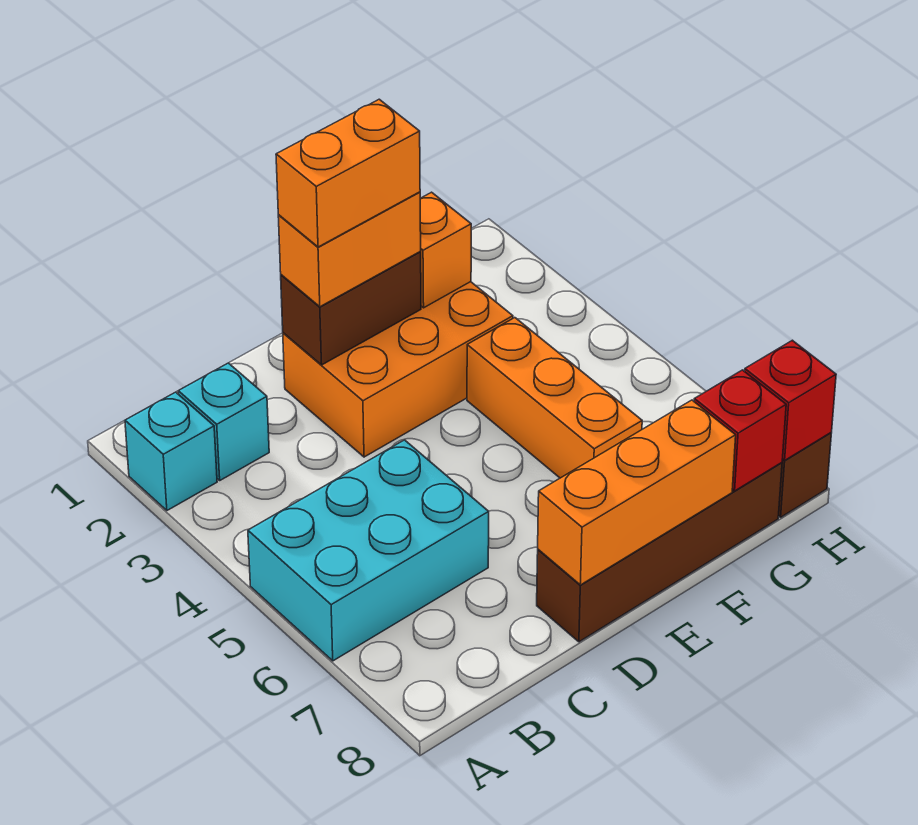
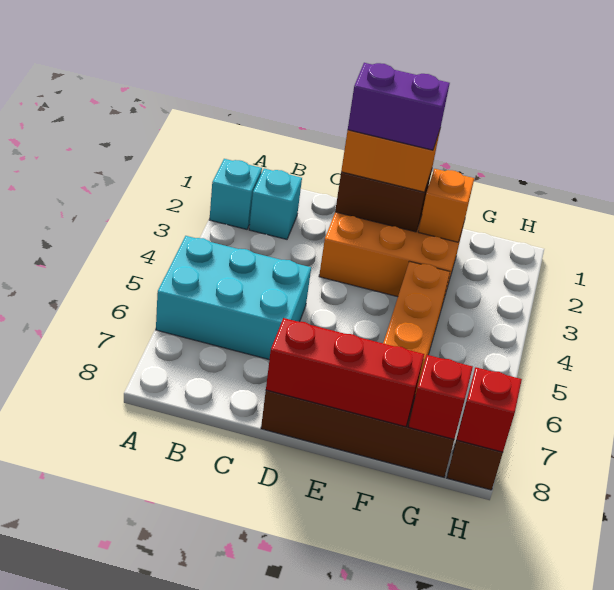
orange brick D2:E2 level 4 -> purple brick D2:E2 level 4
orange brick D8:F8 level 2 -> red brick D8:F8 level 2

